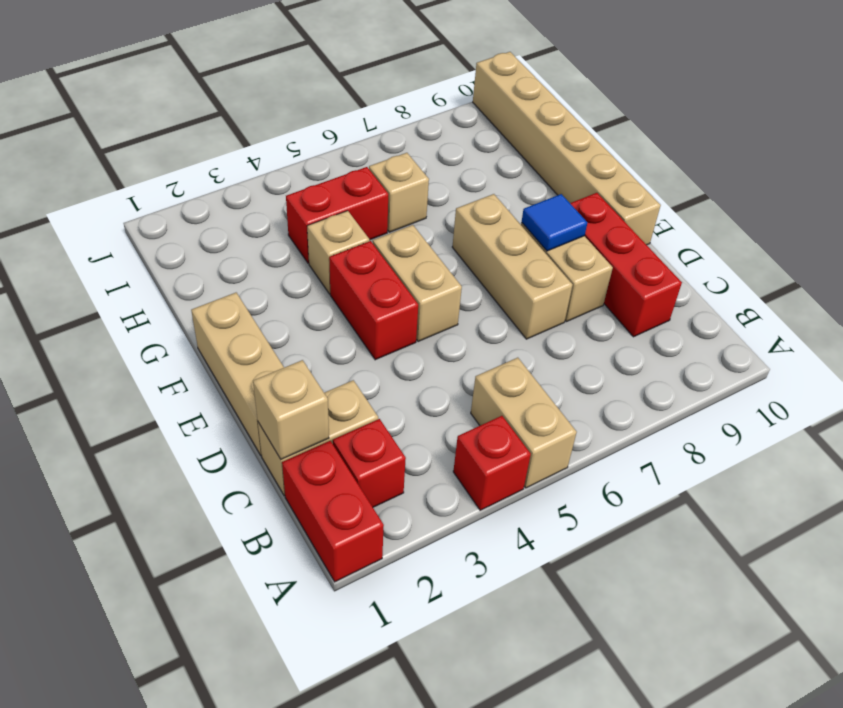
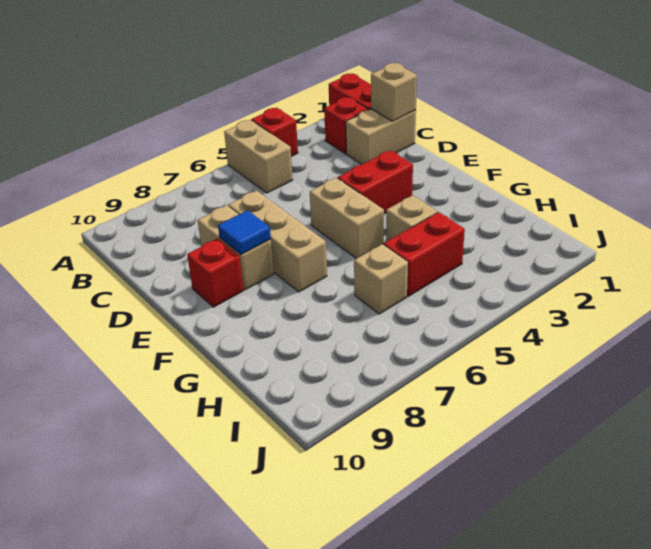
red brick C9:E9 level 1 -> red brick E9 level 1
tan brick D1:F1 level 1 -> none
red brick E4:F4 level 1 -> red brick E3:E4 level 1
tan brick E10:J10 level 1 -> none

